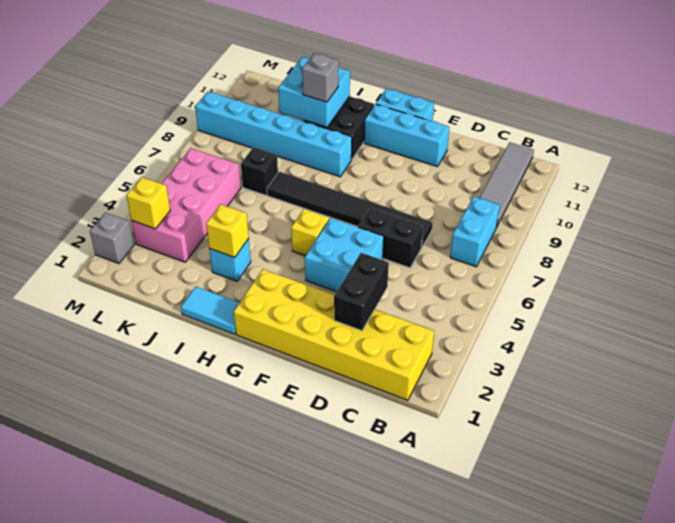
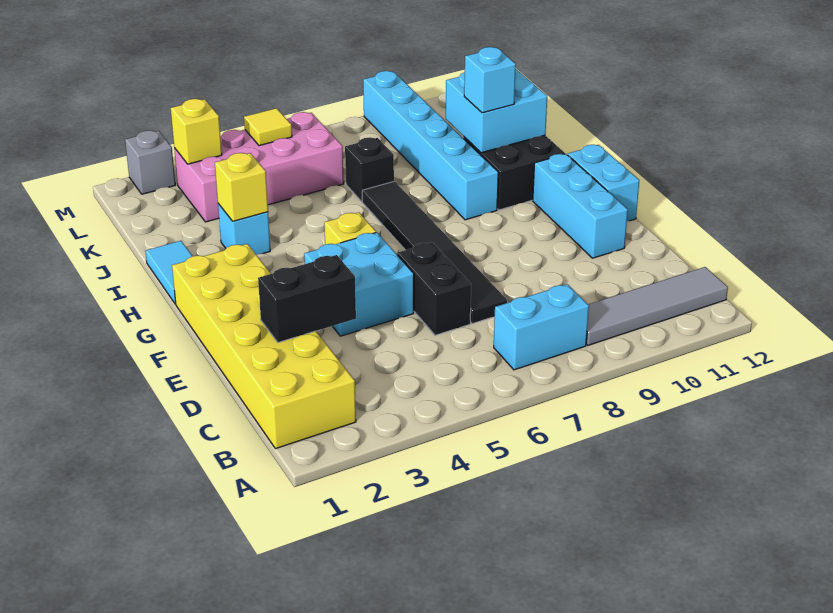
grey brick I10 level 3 -> cyan brick I10 level 3
none -> yellow tile L5 level 2

